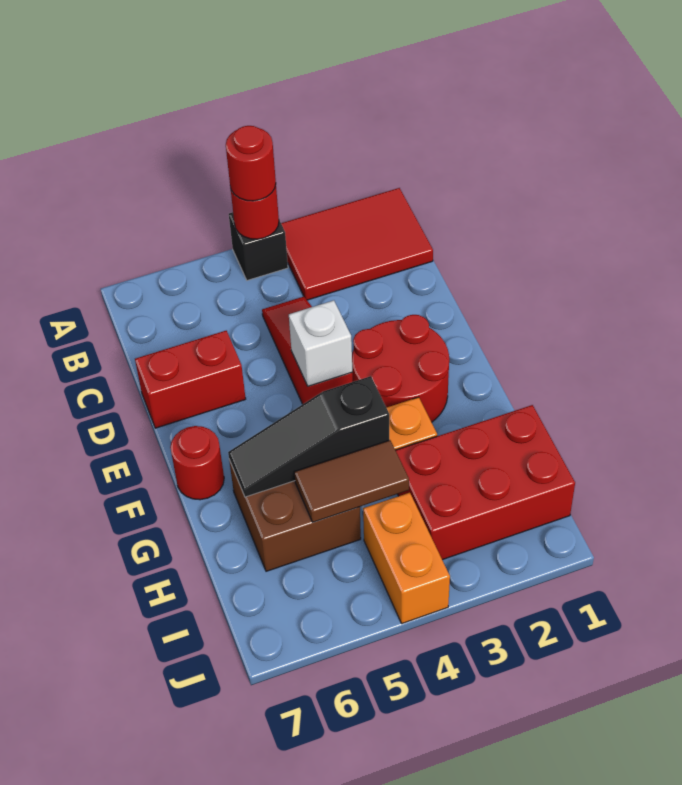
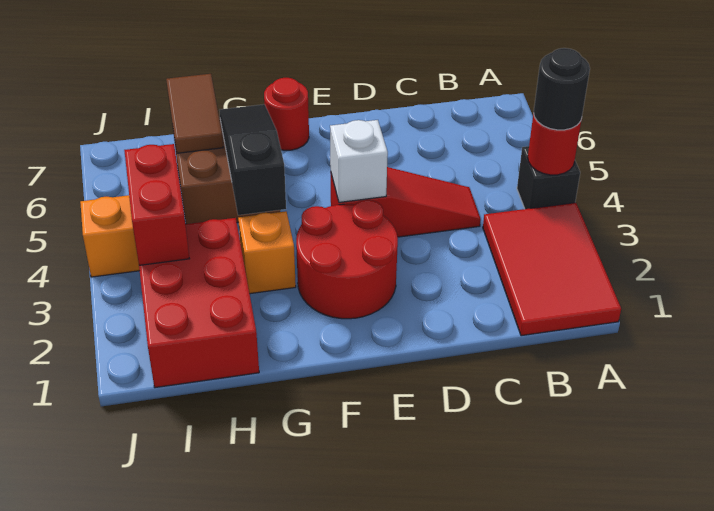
red round brick A4 level 3 -> black round brick A4 level 3
red brick D6:D7 level 1 -> red brick I3:I4 level 2
brown tile H4:H5 level 2 -> brown tile H6:H7 level 2

